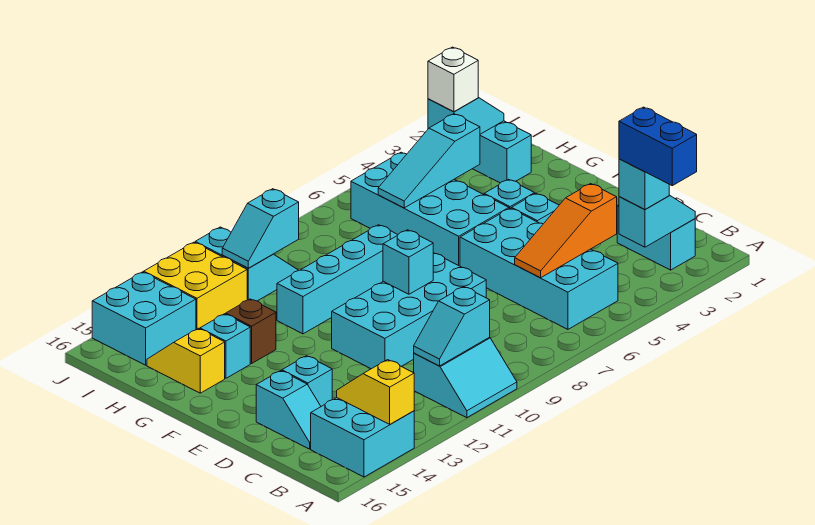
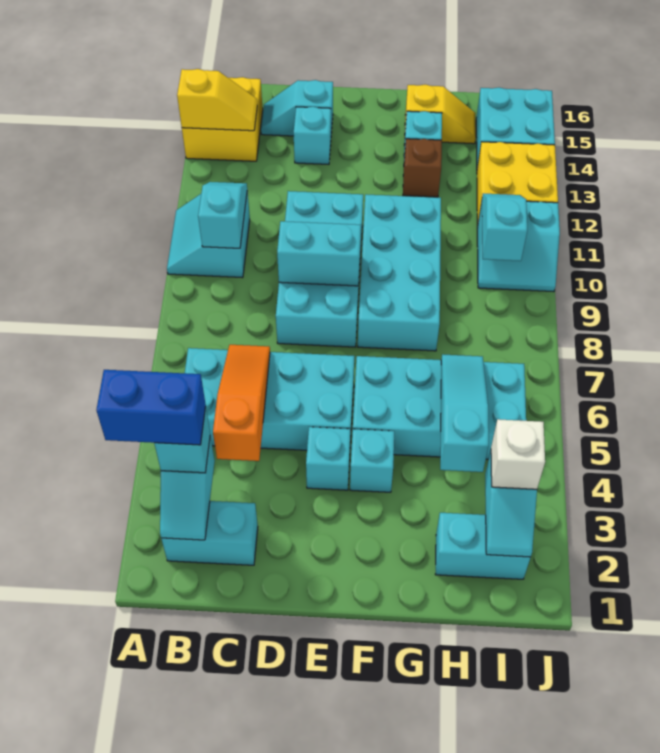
cyan brick A14:B15 level 1 -> yellow brick A14:B15 level 1
cyan brick E9 level 2 -> cyan brick D9:E9 level 2
cyan brick G8:G11 level 1 -> cyan brick F8:G11 level 1

